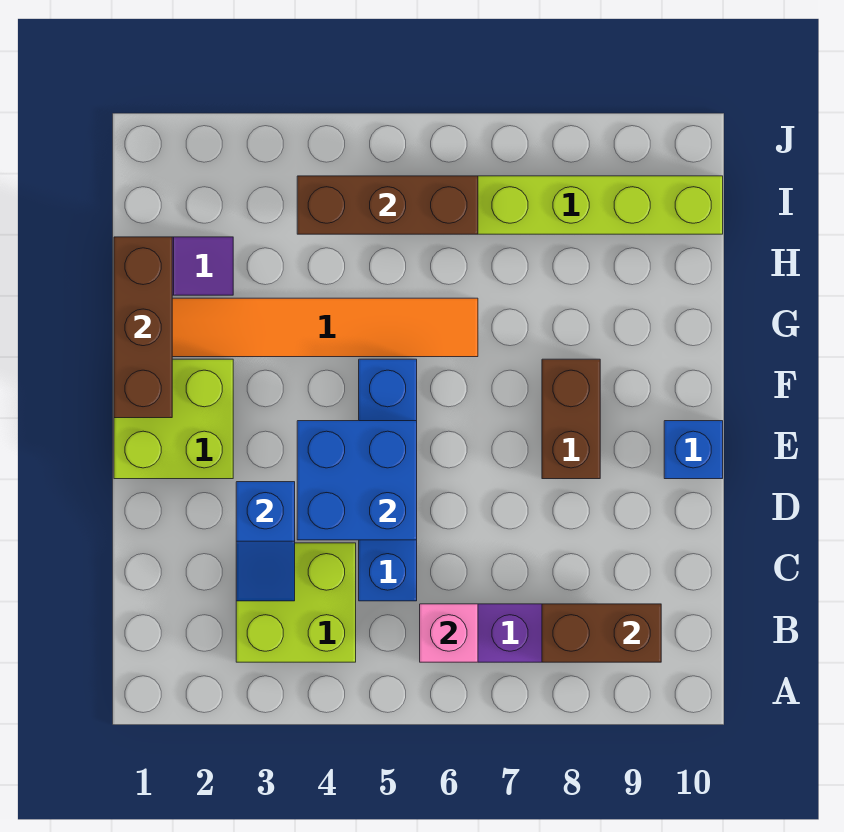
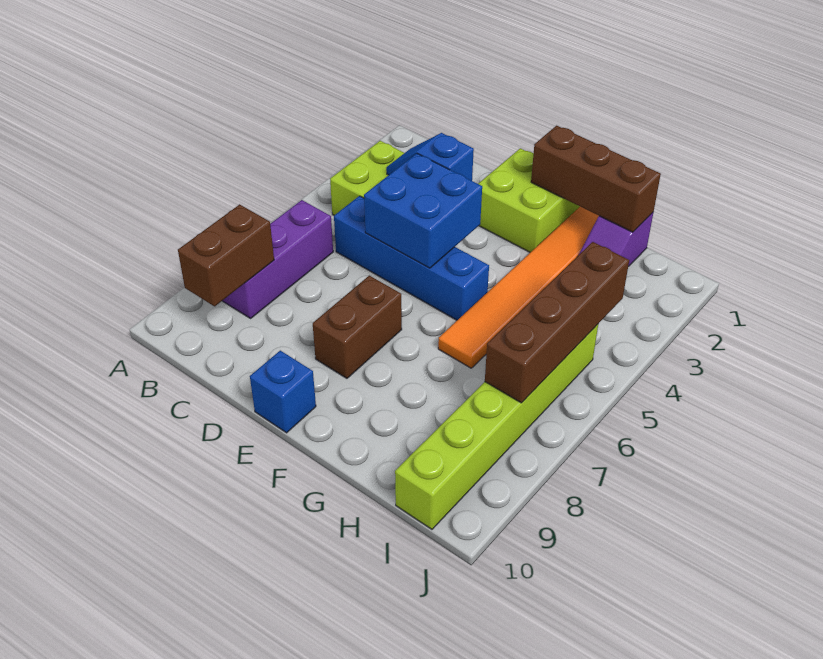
pink brick B6 level 2 -> none
brown brick E8:F8 level 1 -> brown brick E7:E8 level 1
brown brick I4:I6 level 2 -> brown brick I4:I7 level 2

